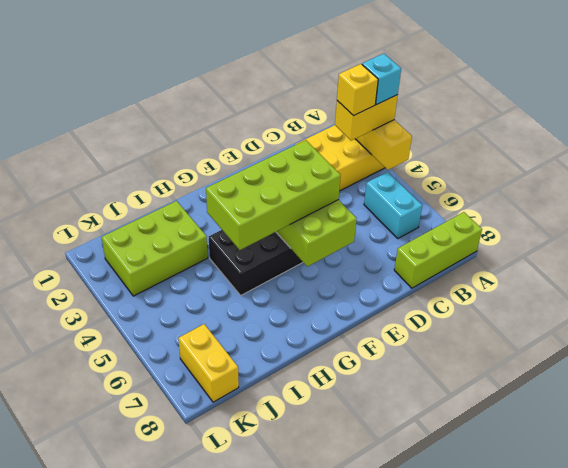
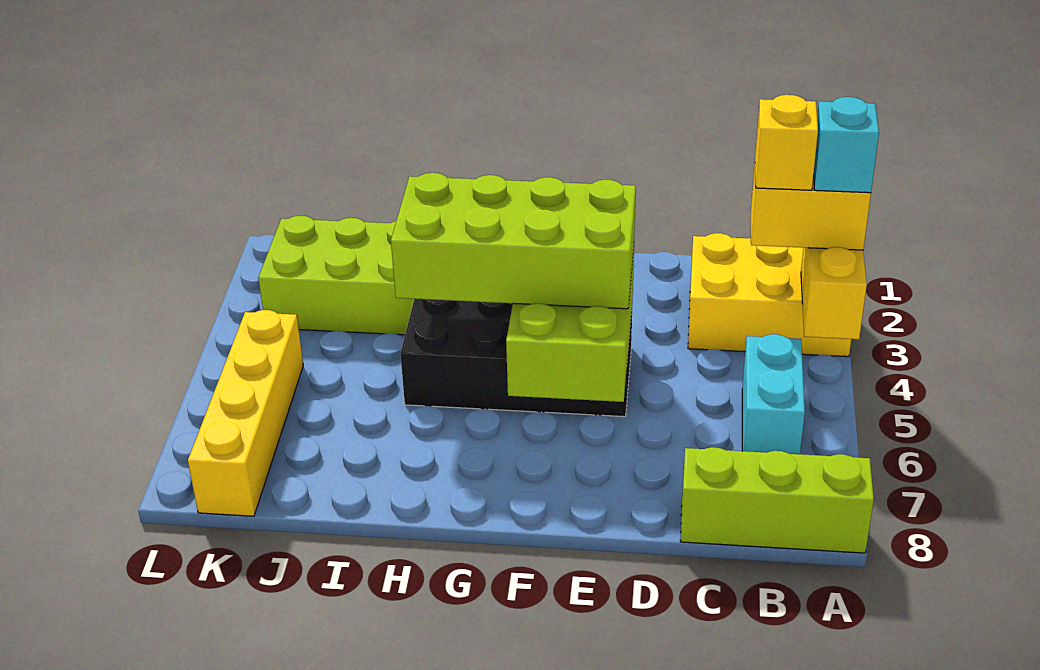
yellow brick K7:K8 level 1 -> yellow brick K5:K8 level 1

